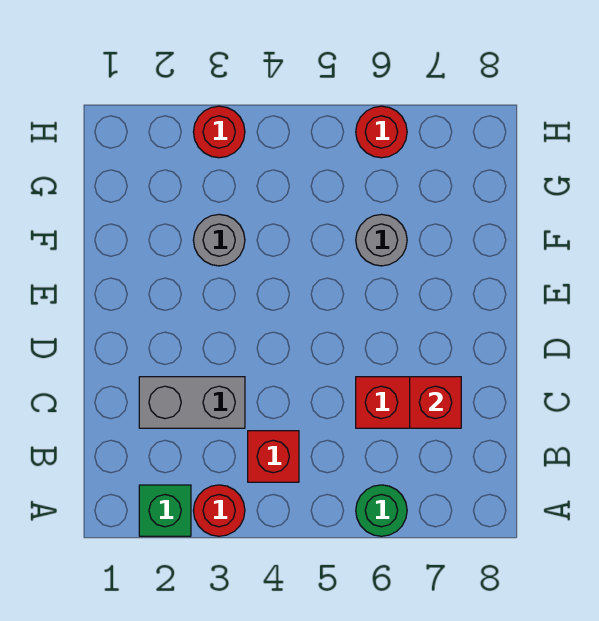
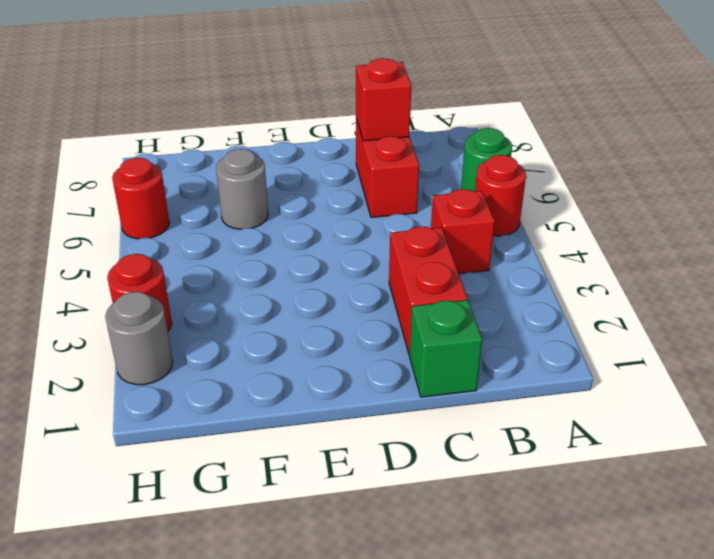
green brick A2 level 1 -> green brick C1 level 1
red round brick A3 level 1 -> red round brick A5 level 1
grey brick C2:C3 level 1 -> red brick C2:C3 level 1
grey round brick F3 level 1 -> grey round brick H2 level 1

